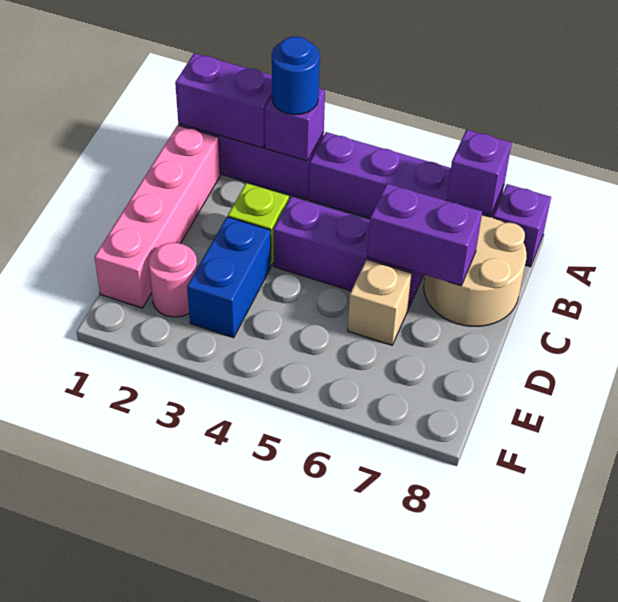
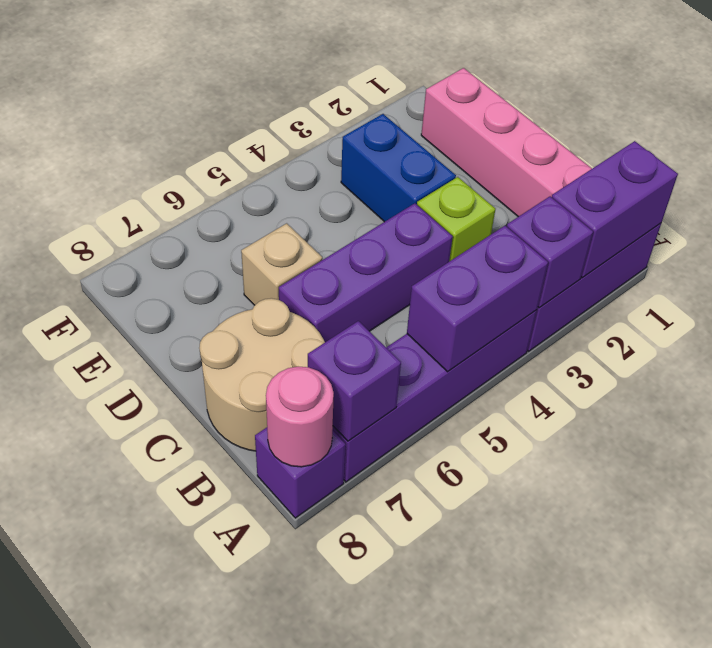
blue round brick A3 level 3 -> none
purple brick C6:C7 level 2 -> purple brick A4:A5 level 2
pink round brick E2 level 1 -> pink round brick A8 level 2

